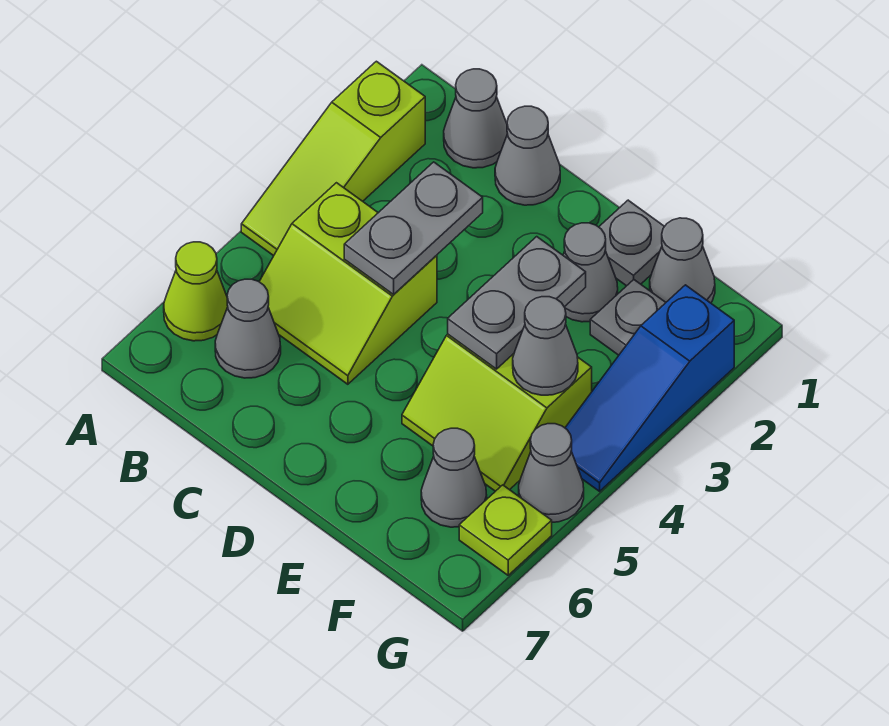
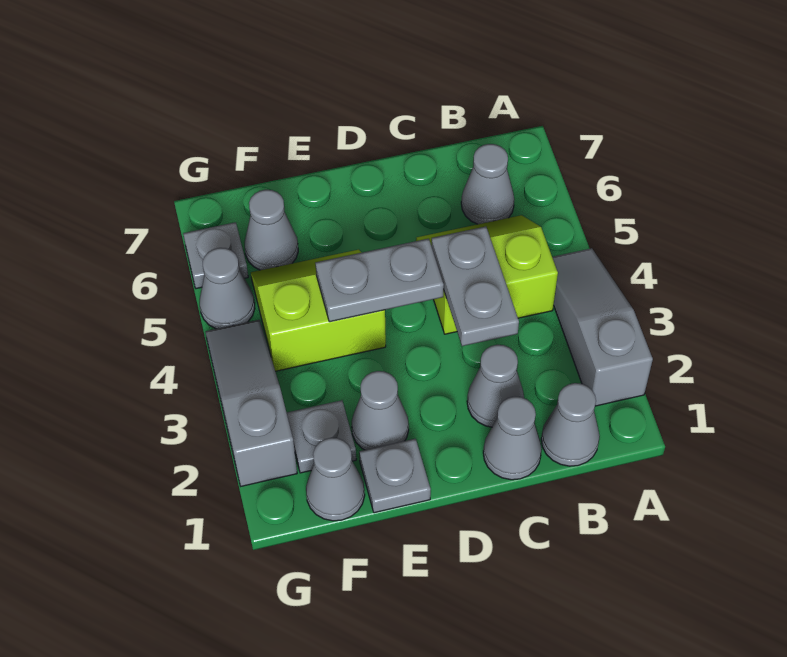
lime slope A2:A4 level 1 top 2 -> grey slope A2:A4 level 1 top 2
lime cone A6 level 1 -> none
grey plate E3:E4 level 2 -> grey plate D4:E4 level 2
grey cone F4 level 2 -> grey cone C2 level 1
blue slope G2:G4 level 1 top 2 -> grey slope G2:G4 level 1 top 2
lime plate G6 level 1 -> grey plate G6 level 1

